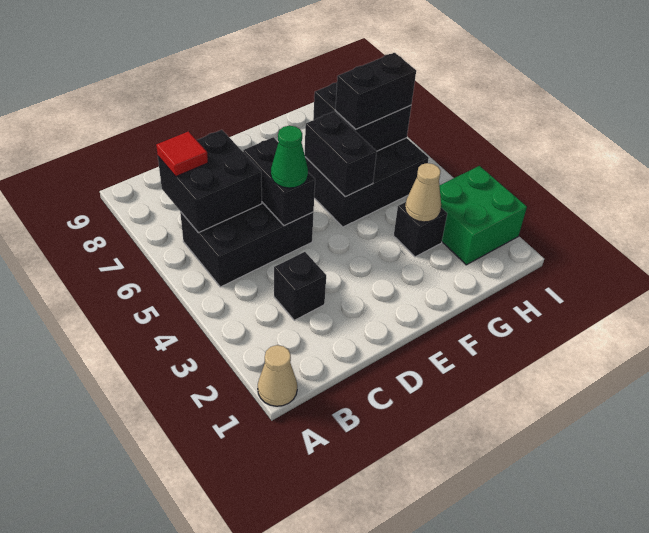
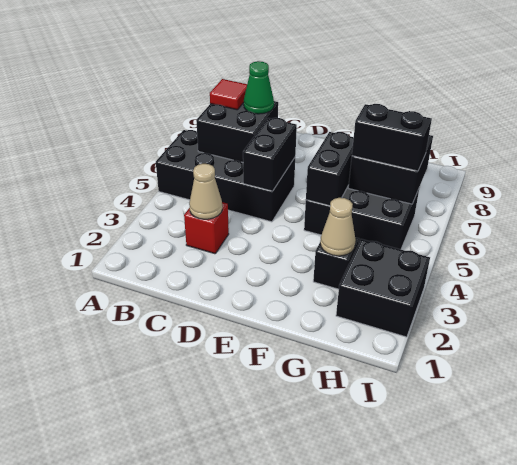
tan cone A1 level 1 -> tan cone C3 level 2
black brick B5:D6 level 1 -> black brick A5:D6 level 1
black brick C3 level 1 -> red brick C3 level 1
green cone D5 level 3 -> green cone C7 level 3
green brick H2:I3 level 1 -> black brick H2:I3 level 1

